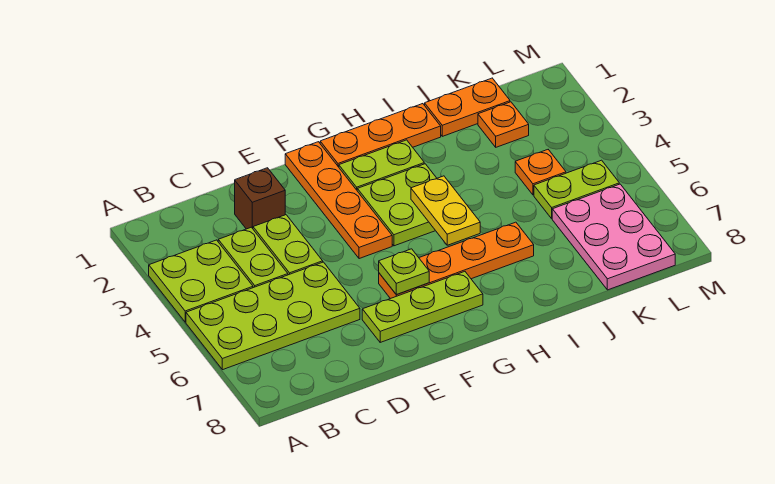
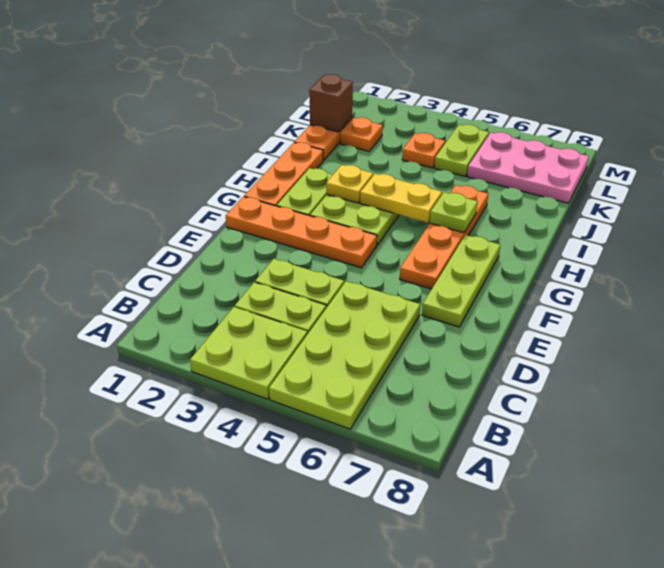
brown brick D2 level 1 -> brown brick K1 level 2
lime plate F6 level 2 -> lime plate H6 level 2
none -> yellow plate H3 level 2

